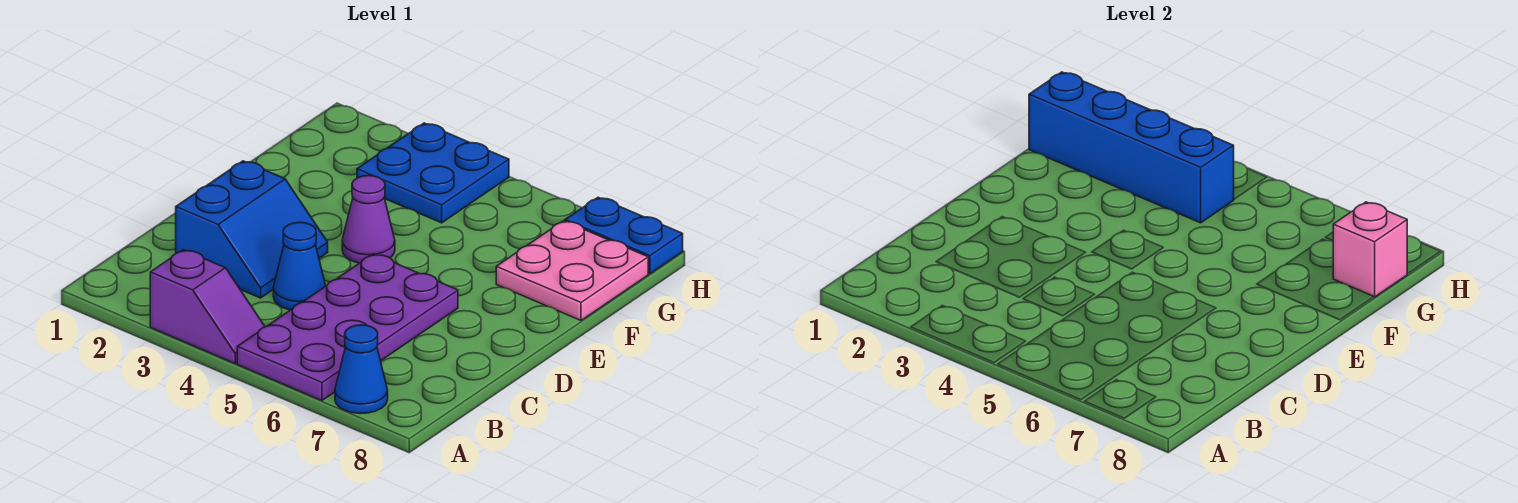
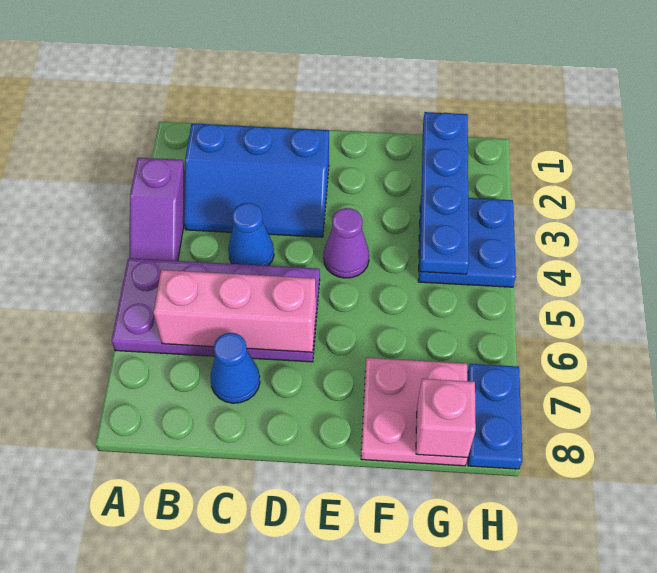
blue cone A7 level 1 -> blue cone C7 level 1
none -> pink brick B6:D6 level 2
blue slope C2:D3 level 1 top 2 -> blue slope B2:D3 level 1 top 2
blue brick G1:G4 level 2 -> blue plate G1:G4 level 2

